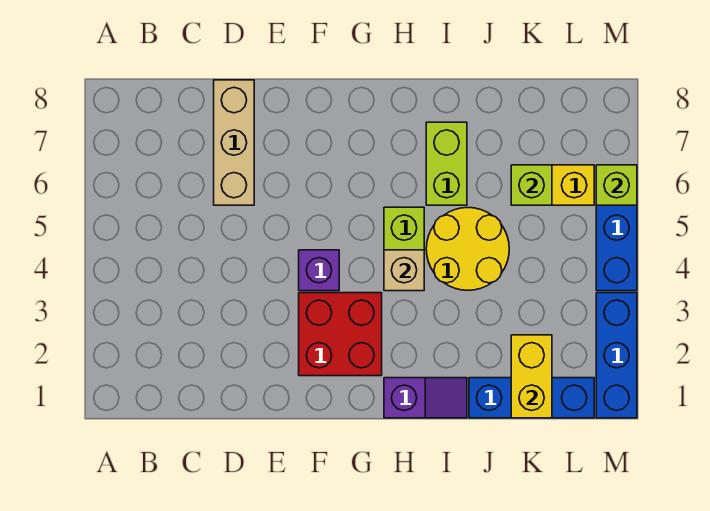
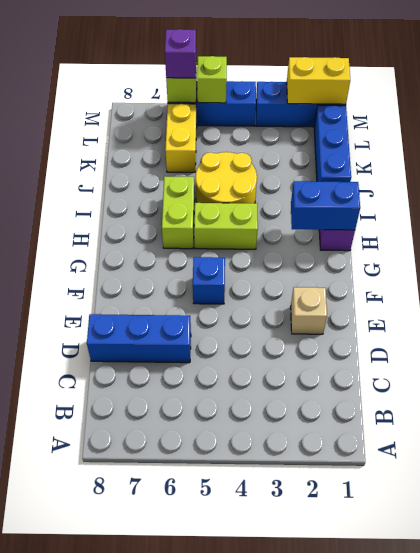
tan brick D6:D8 level 1 -> blue brick D6:D8 level 1
red brick F2:G3 level 1 -> none
purple brick F4 level 1 -> purple brick M6 level 3
none -> blue brick F5 level 1
none -> blue brick H1:H2 level 2
tan brick H4 level 2 -> tan brick E2 level 1
lime brick I6:I7 level 1 -> lime brick H6:I6 level 1
yellow brick K1:K2 level 2 -> yellow brick M1:M2 level 2
lime brick K6 level 2 -> lime brick M5 level 2

